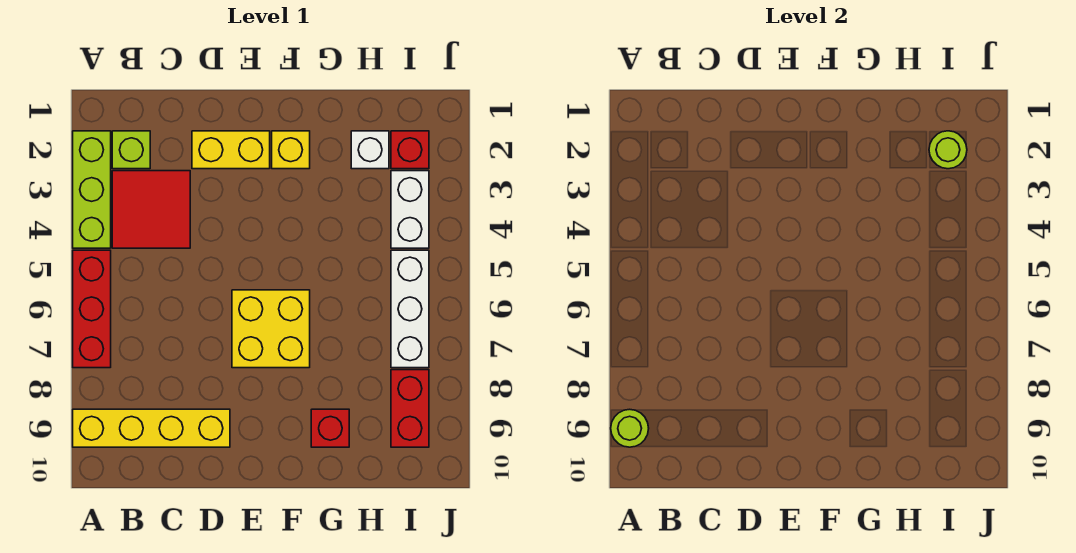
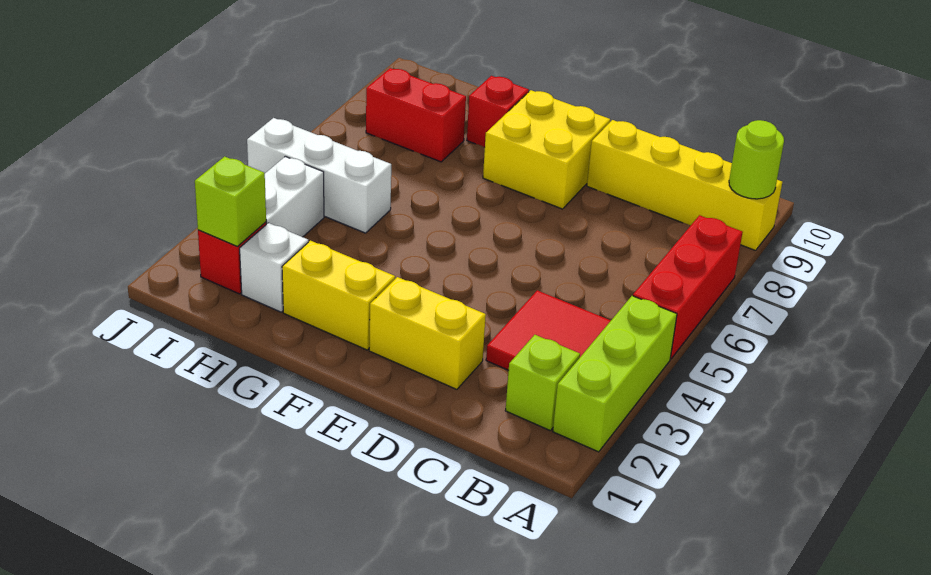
yellow brick E6:F7 level 1 -> yellow brick E8:F9 level 1
yellow brick F2 level 1 -> yellow brick F2:G2 level 1
lime round brick I2 level 2 -> lime brick I2 level 2
white brick I5:I7 level 1 -> white brick H5:J5 level 1
red brick I8:I9 level 1 -> red brick H8:I8 level 1

